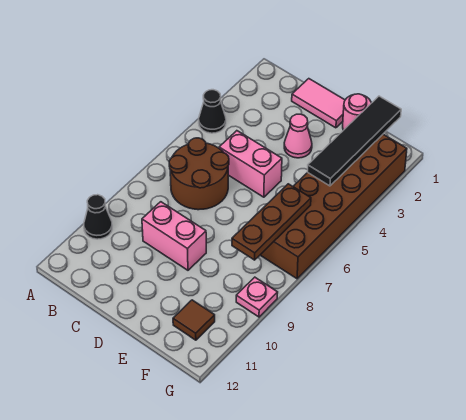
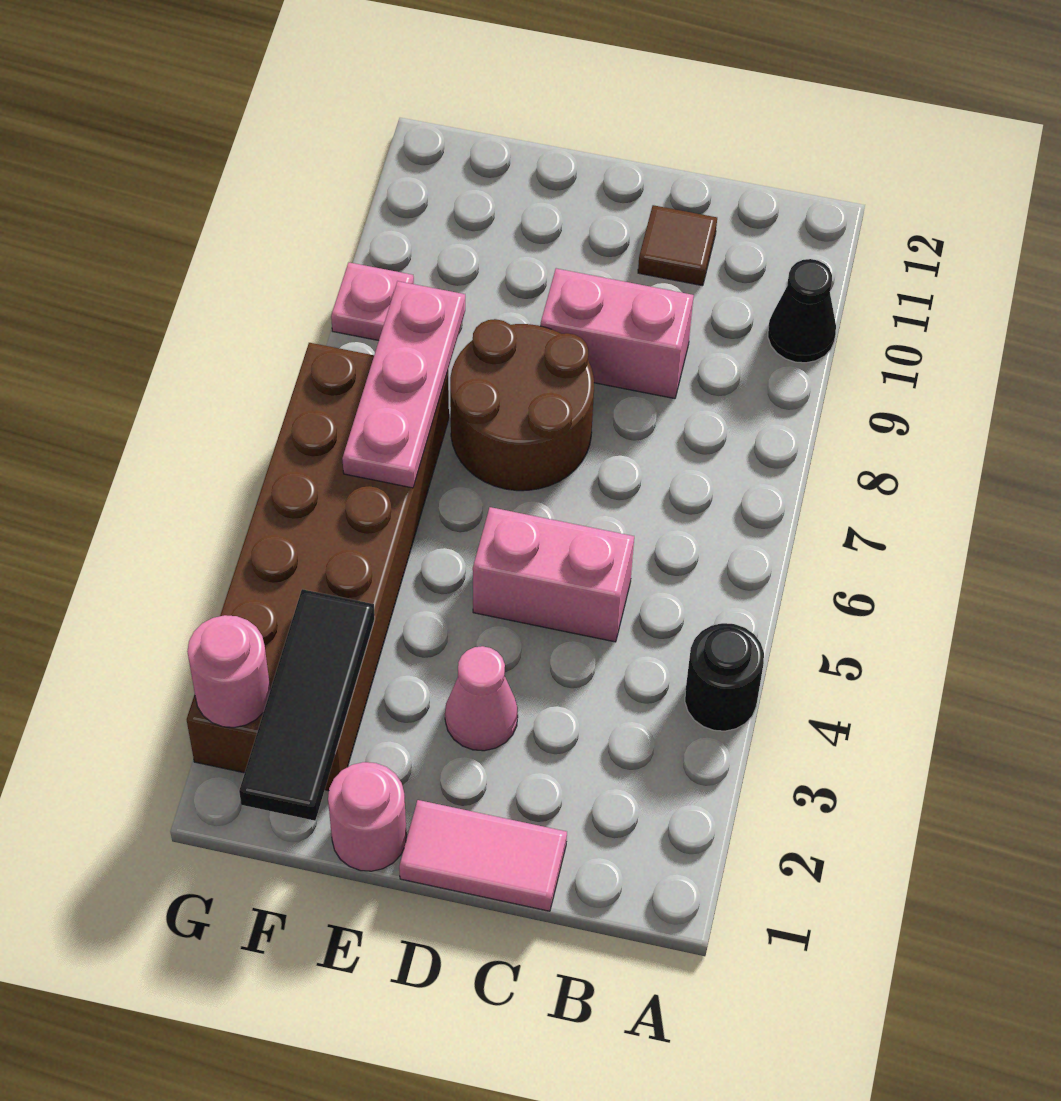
black cone A4 level 1 -> black round brick A4 level 1
brown round brick B6:C7 level 1 -> brown round brick D7:E8 level 1
black tile F1:F4 level 2 -> black tile F1:F3 level 2
brown plate F6:F8 level 2 -> pink plate F6:F8 level 2
brown tile F11 level 1 -> brown tile C11 level 1
none -> pink round brick G2 level 2

